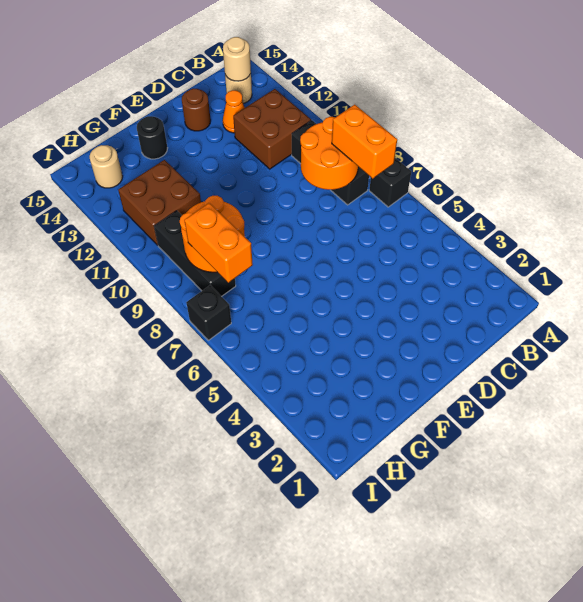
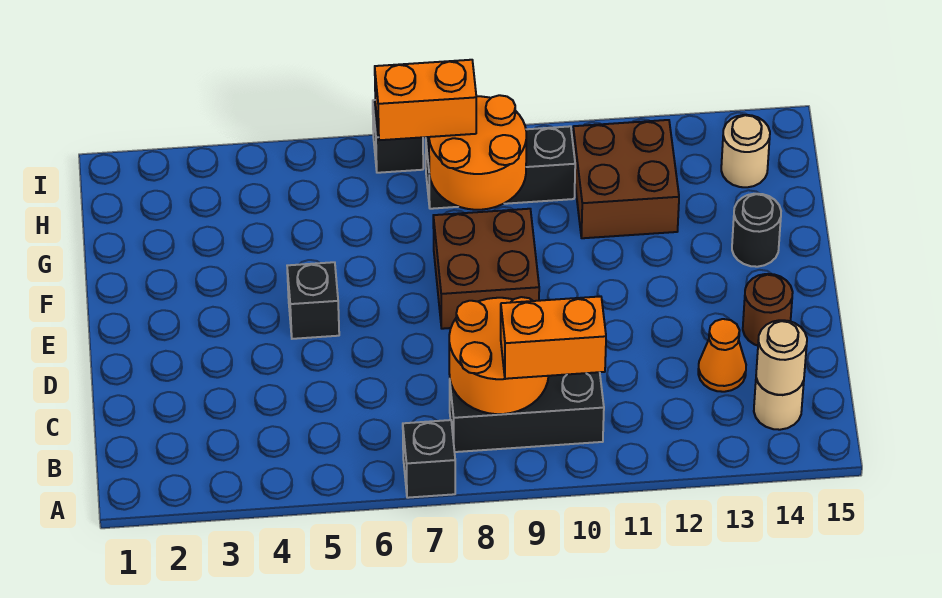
orange brick B7:B8 level 3 -> orange brick B9:B10 level 3
brown brick B11:C12 level 1 -> brown brick E8:F9 level 1
none -> black brick E5 level 1

